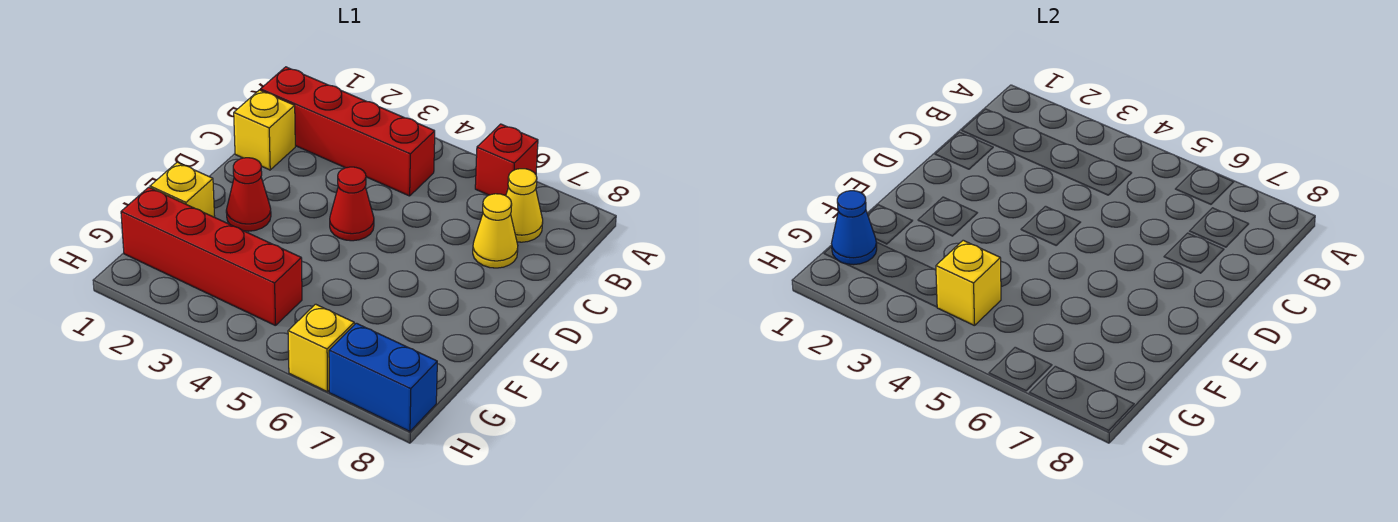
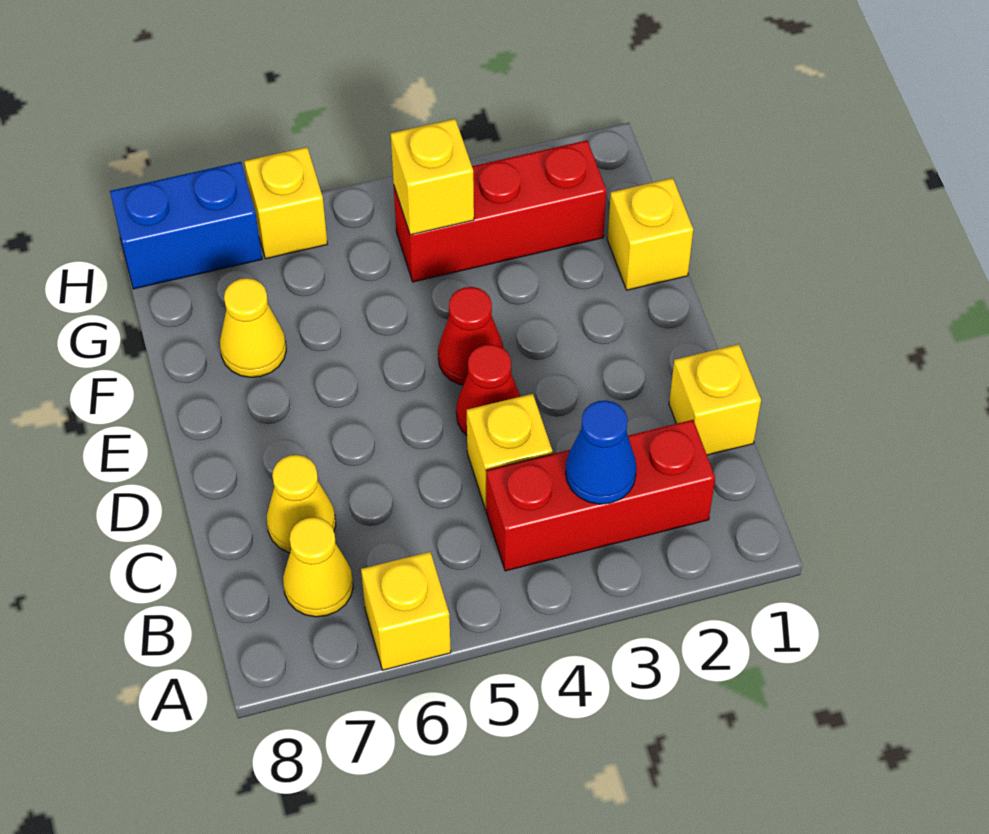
red brick A6 level 1 -> yellow brick A6 level 1
red brick B1:B4 level 1 -> red brick B2:B4 level 1
none -> yellow brick C4 level 1
red cone E2 level 1 -> red cone E4 level 1
none -> yellow cone F7 level 1
red brick G1:G4 level 1 -> red brick G2:G4 level 1
blue cone G1 level 2 -> blue cone B3 level 2

